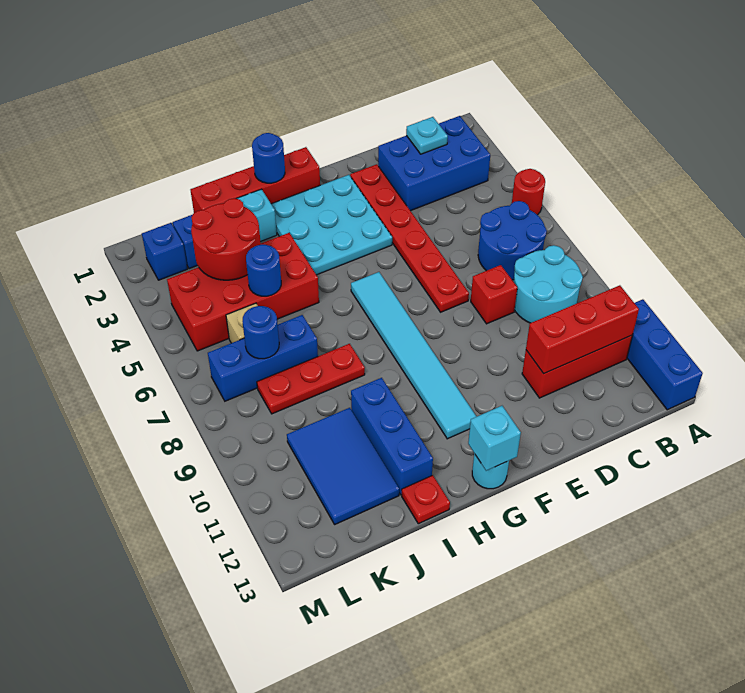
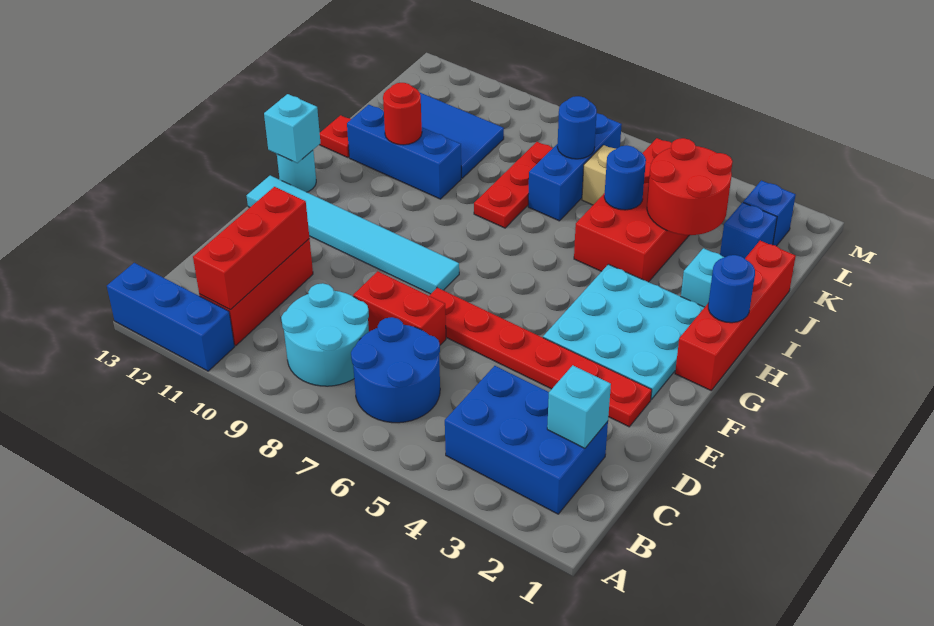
red round brick A5 level 1 -> red round brick I11 level 2
blue brick B2:D3 level 1 -> blue brick B2:C4 level 1
cyan plate C2 level 2 -> cyan brick C2 level 2
red brick D8 level 1 -> red brick D7:D8 level 1
cyan tile G6:G11 level 1 -> cyan tile F8:F13 level 1

